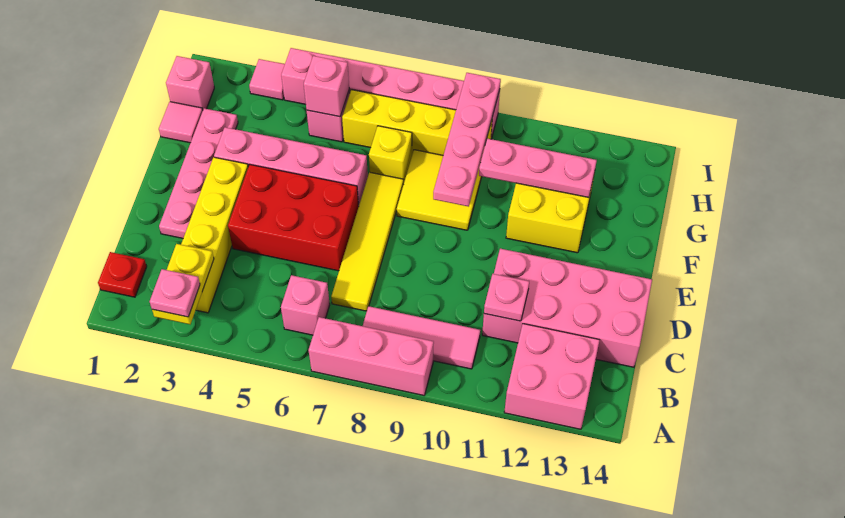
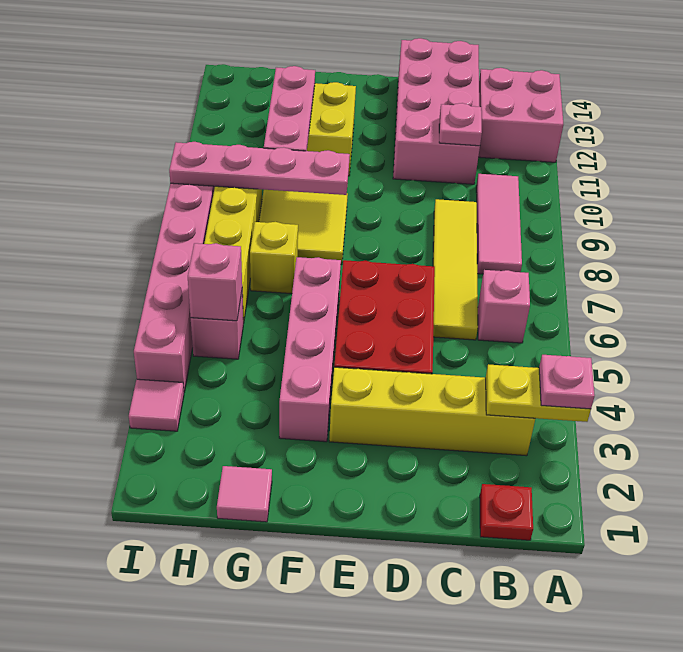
pink brick A7:A9 level 1 -> none
yellow tile C7:F7 level 1 -> yellow tile C6:C9 level 1
pink plate D2:G2 level 1 -> none
pink brick H1 level 1 -> none

